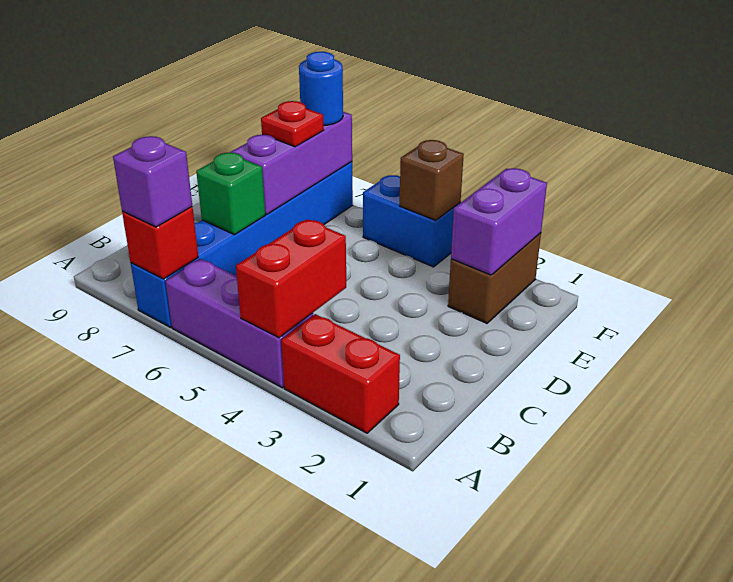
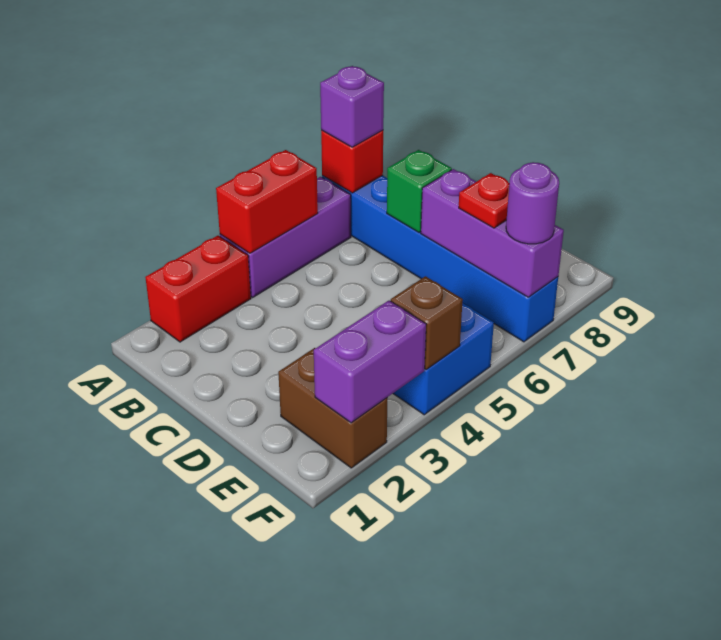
red brick A4:B4 level 2 -> red brick A4:A5 level 2
purple brick E2:F2 level 2 -> purple brick F2:F3 level 2
blue round brick F7 level 3 -> purple round brick F7 level 3

